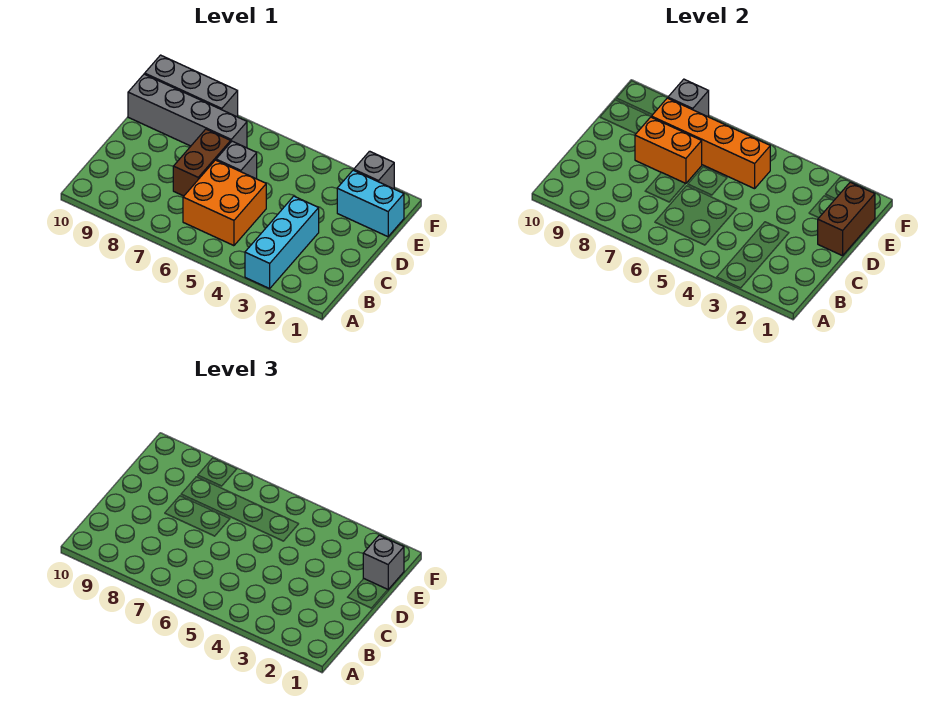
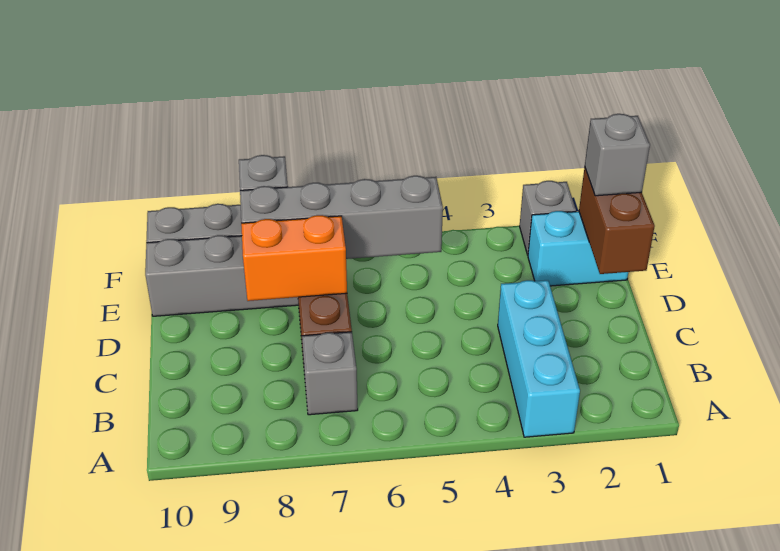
orange brick B5:C6 level 1 -> none
grey brick D6 level 1 -> grey brick B7 level 1
orange brick E5:E8 level 2 -> grey brick E5:E8 level 2

